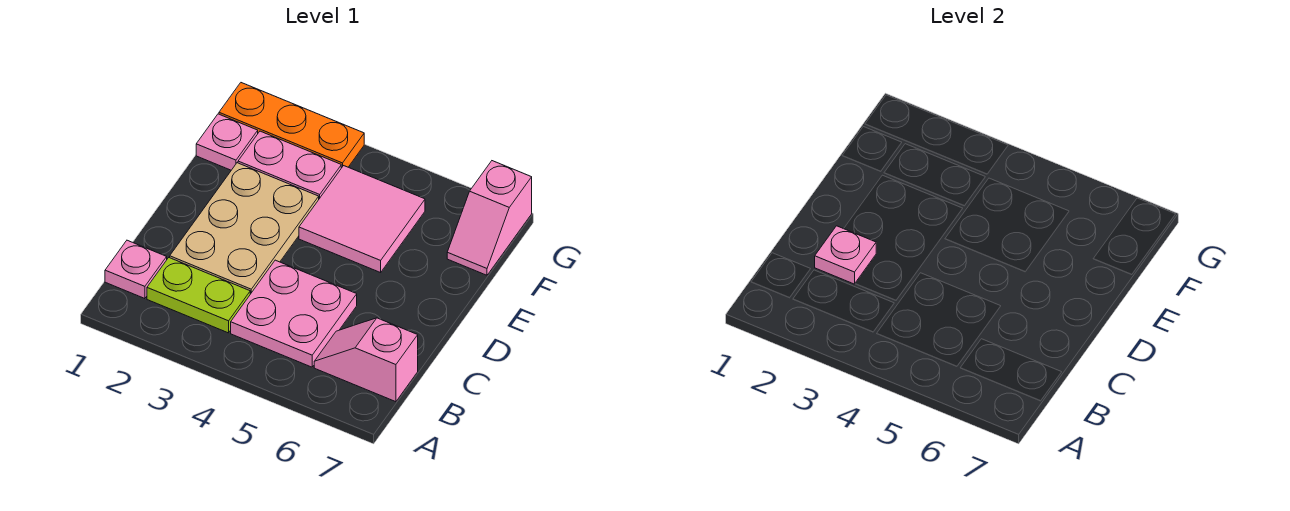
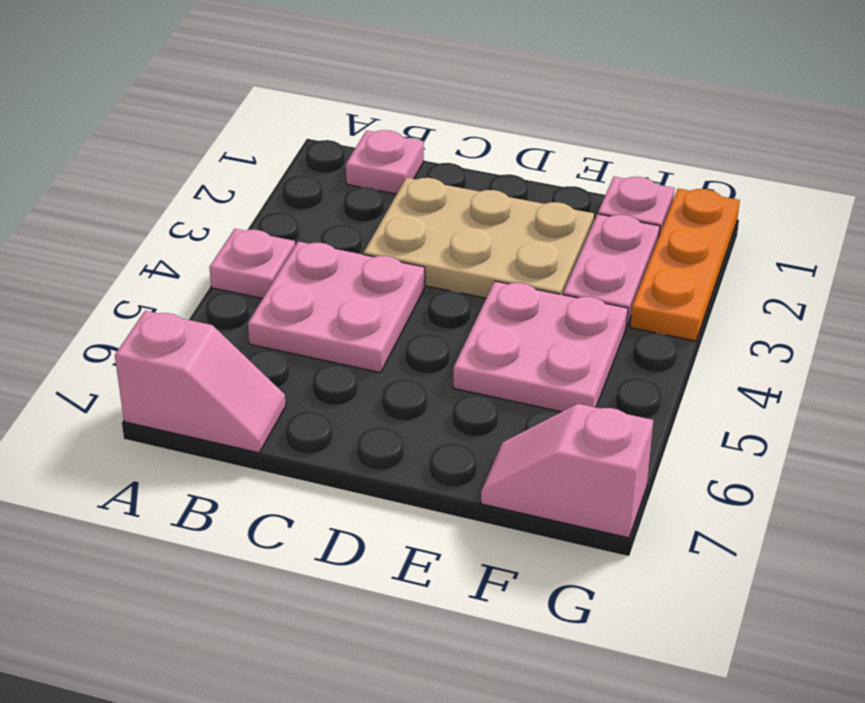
lime plate B2:B3 level 1 -> none
pink slope B6:B7 level 1 top 7 -> pink slope A7:B7 level 1 top A
pink plate C2 level 2 -> pink plate A4 level 1
pink tile E4:F5 level 1 -> pink plate E4:F5 level 1

